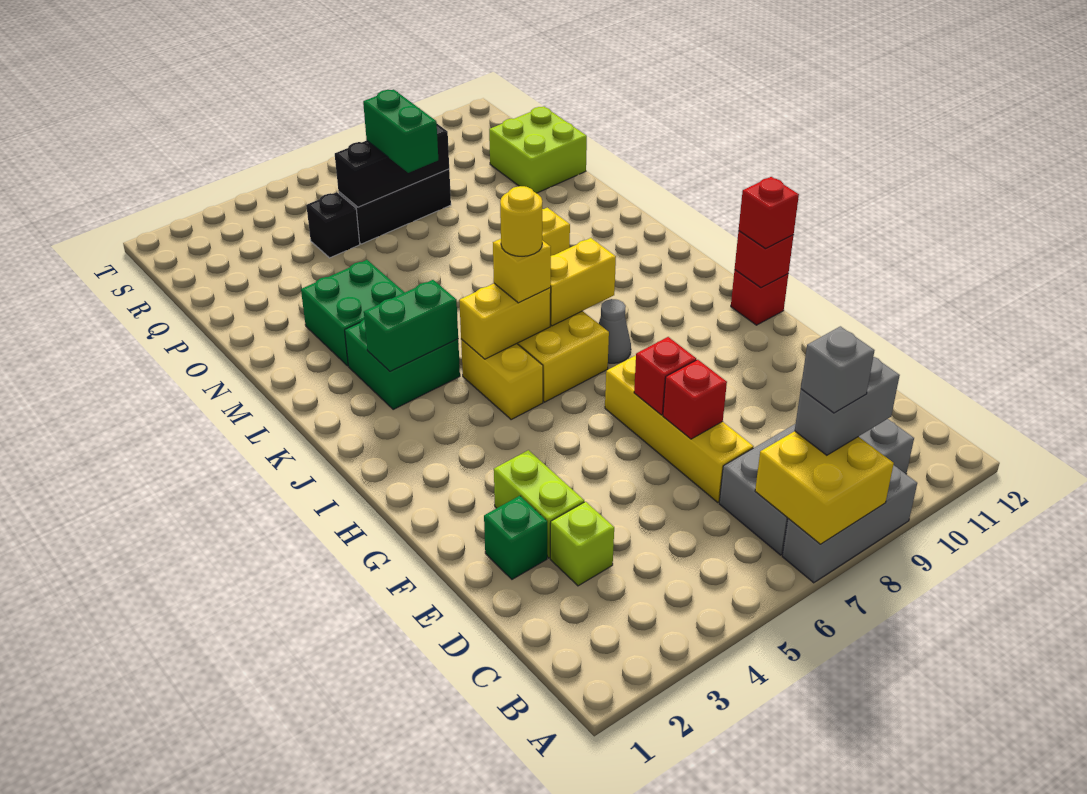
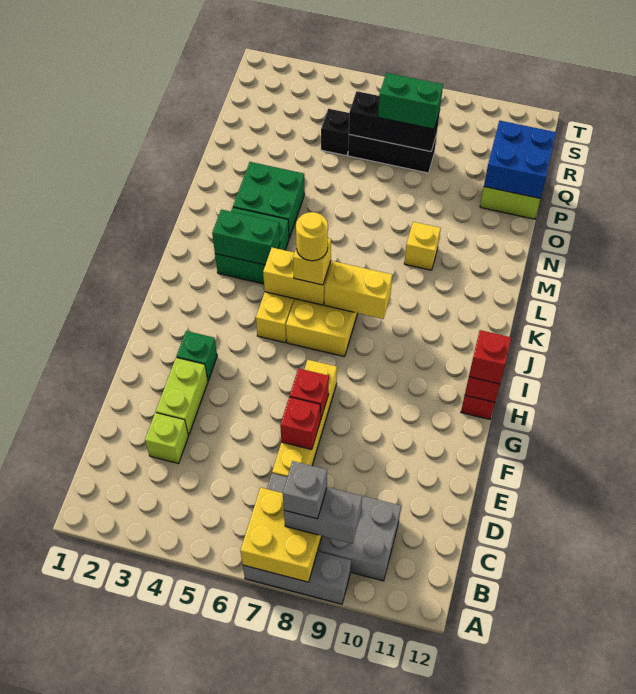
green brick E2 level 1 -> green brick G3 level 1
grey cone I8 level 1 -> none
green brick P7:Q7 level 3 -> green brick Q7:Q8 level 3
none -> blue brick P11:Q12 level 2

